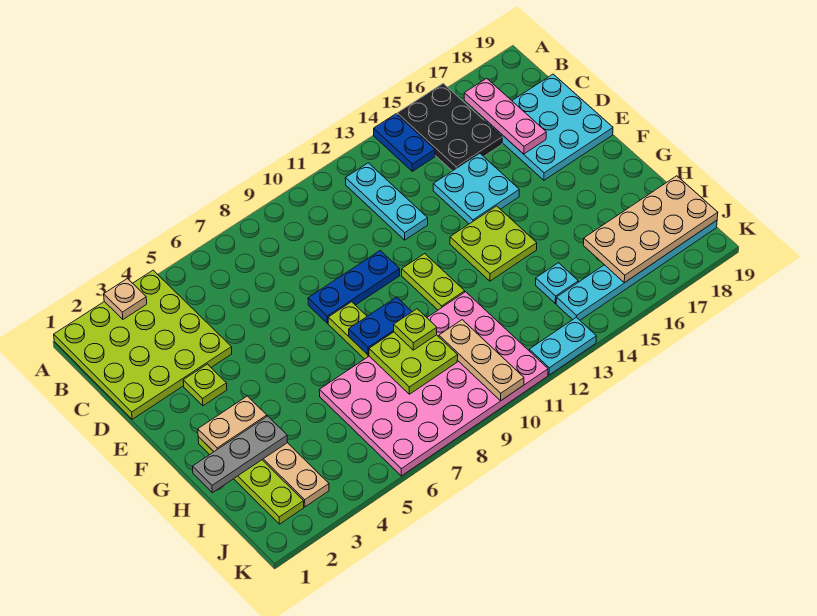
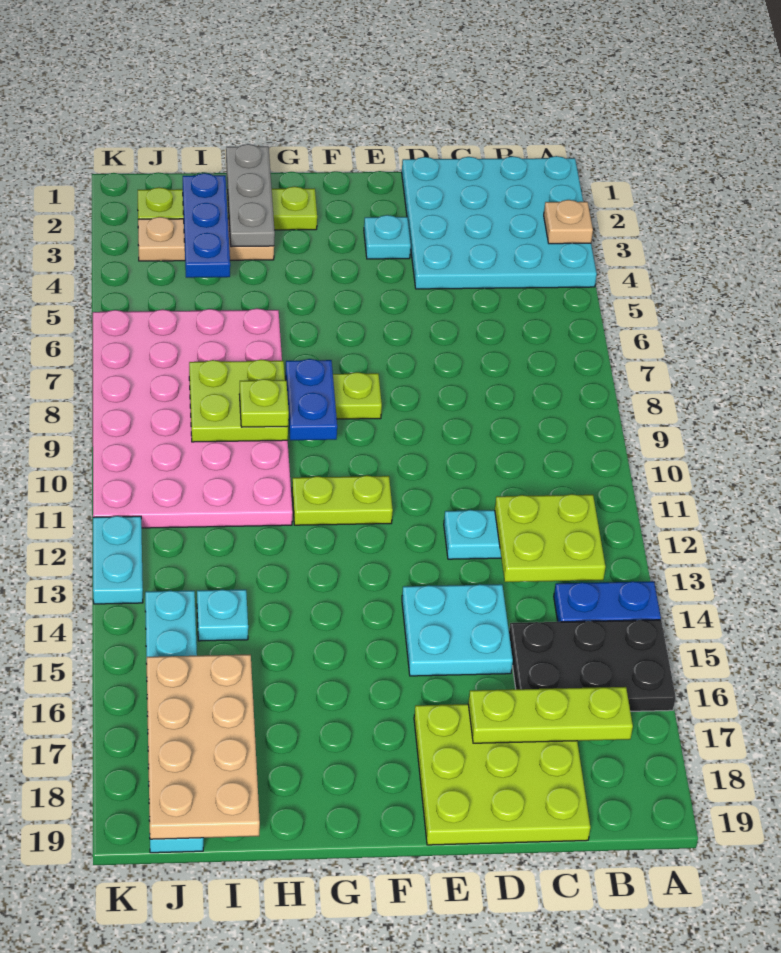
lime plate A1:D4 level 1 -> cyan plate A1:D4 level 1
pink plate B17:D17 level 2 -> lime plate B17:D17 level 2
cyan plate C17:E19 level 1 -> lime plate C17:E19 level 1
lime plate E3 level 1 -> cyan plate E3 level 1
blue plate E8:E10 level 1 -> blue plate I2:I4 level 2
lime plate F13:G14 level 1 -> lime plate B12:C13 level 2
tan plate G2:G3 level 2 -> none
tan plate I10:K10 level 2 -> none

